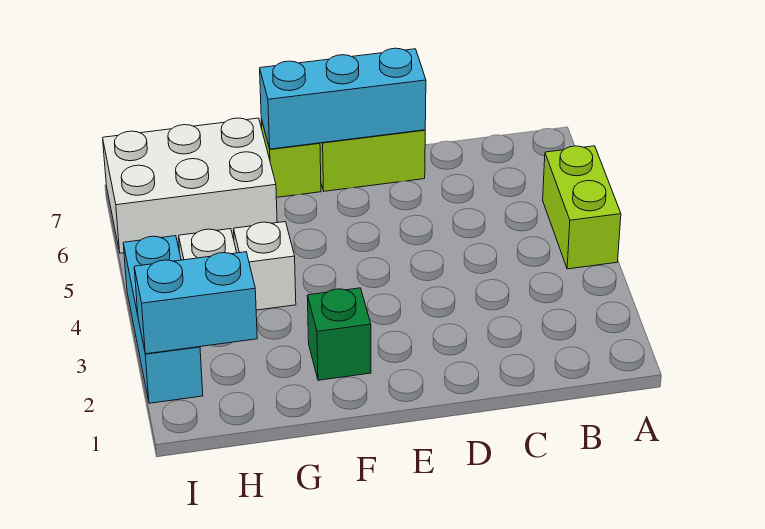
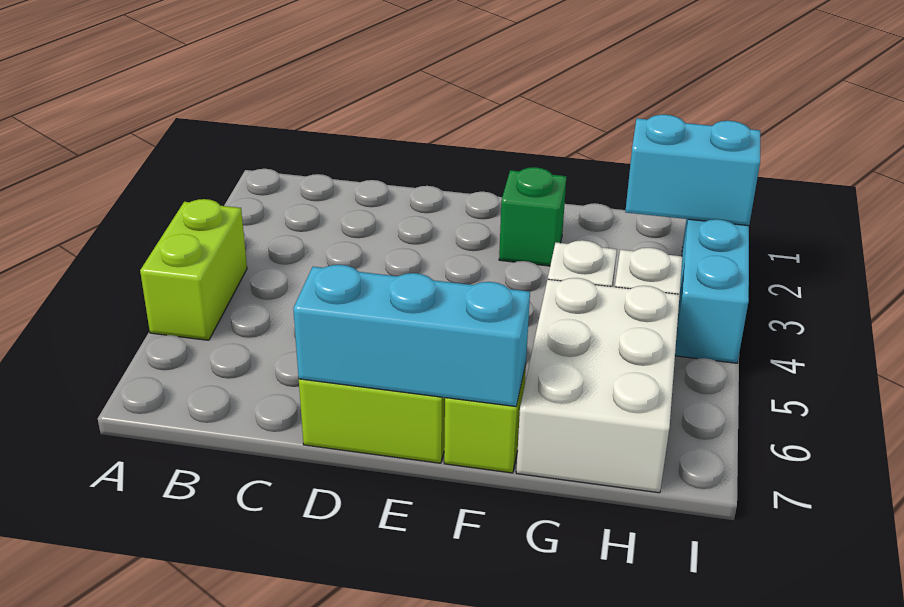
white brick G6:I7 level 1 -> white brick G5:H7 level 1

